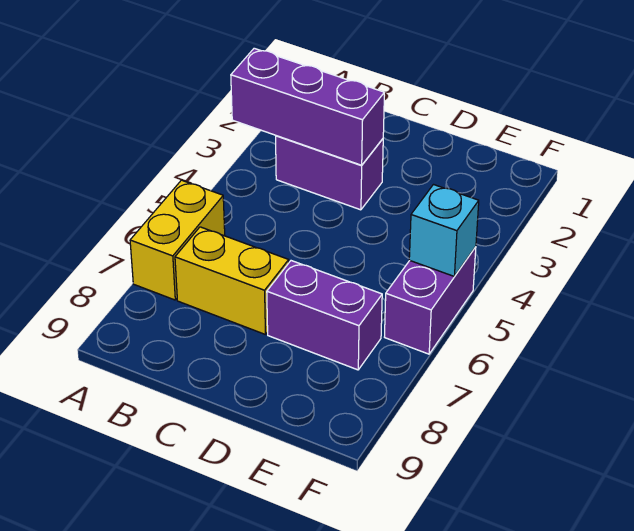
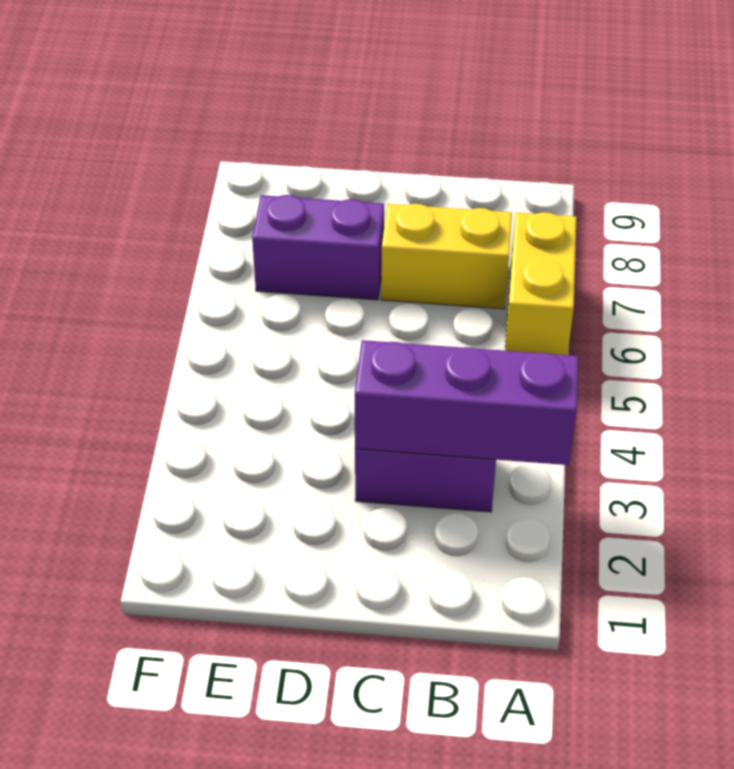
purple brick F5:F6 level 1 -> none
cyan brick F5 level 2 -> none

